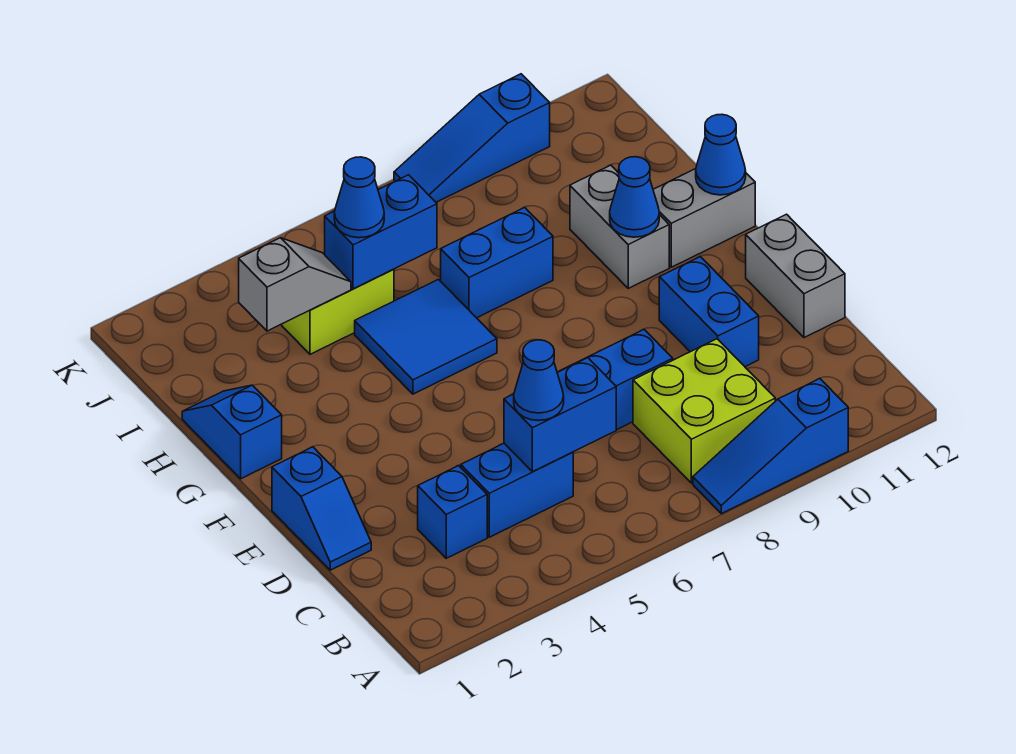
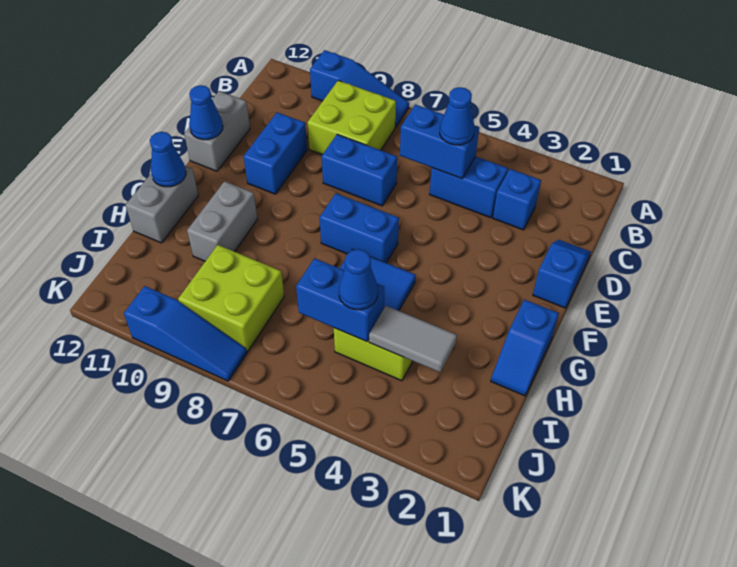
blue cone G10 level 2 -> blue cone E12 level 2
grey brick G11:G12 level 1 -> grey brick G12:H12 level 1
blue brick H7:H8 level 1 -> blue brick F6:F7 level 1
grey slope I3:I4 level 2 top 3 -> grey tile I3:I4 level 2
none -> lime brick I8:J9 level 1

